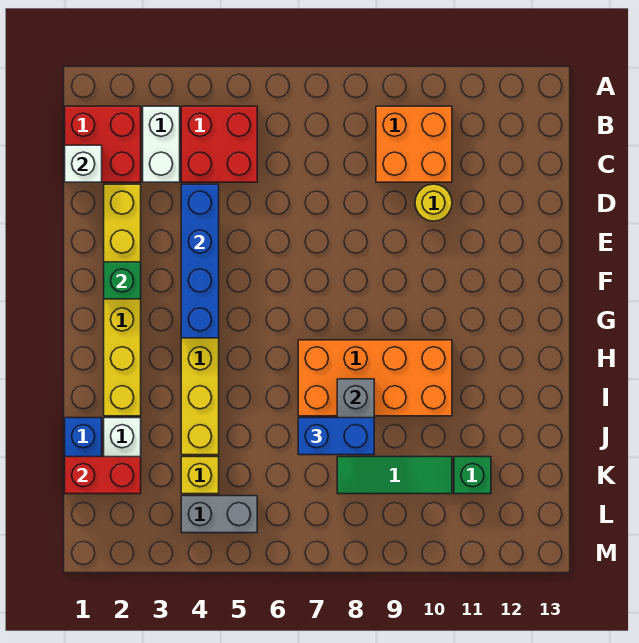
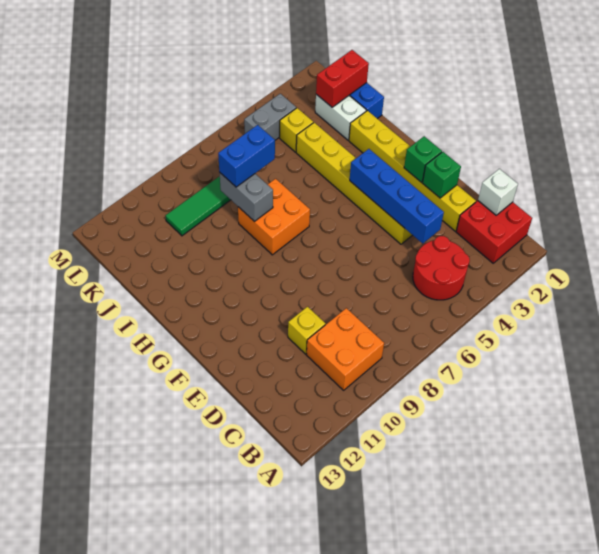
white brick B3:C3 level 1 -> none
red brick B4:C5 level 1 -> red round brick B4:C5 level 1
yellow round brick D10 level 1 -> yellow brick D10 level 1
orange brick H7:I10 level 1 -> orange brick H7:I8 level 1
green brick K11 level 1 -> green brick E2 level 2

